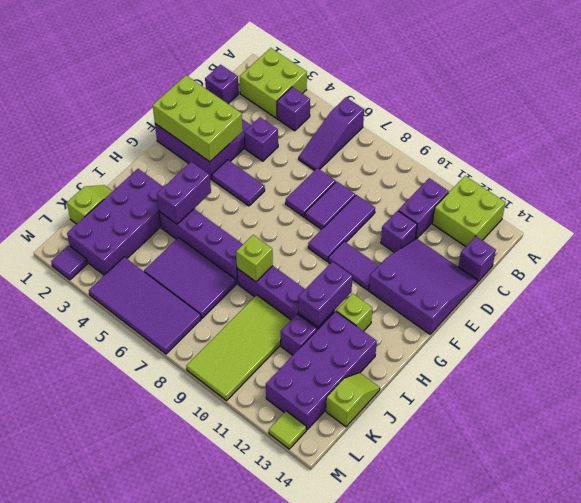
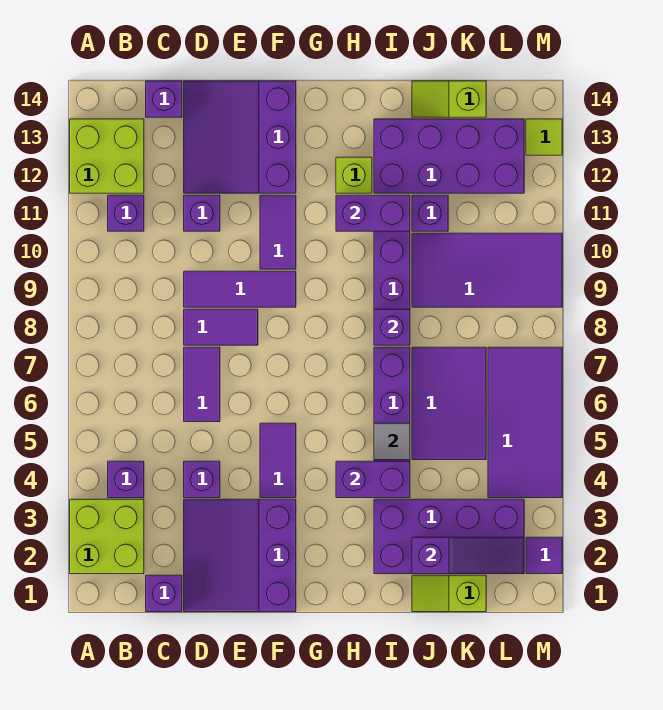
purple slope A6:C6 level 1 top A -> purple slope J2:L2 level 2 top J
purple brick B11:C11 level 1 -> purple brick B11 level 1
purple tile D7:E7 level 1 -> purple tile D6:D7 level 1
lime brick E1:F3 level 2 -> none
none -> grey tile I5 level 2
lime brick I8 level 2 -> purple brick I8 level 2
lime tile J9:M10 level 1 -> purple tile J9:M10 level 1

